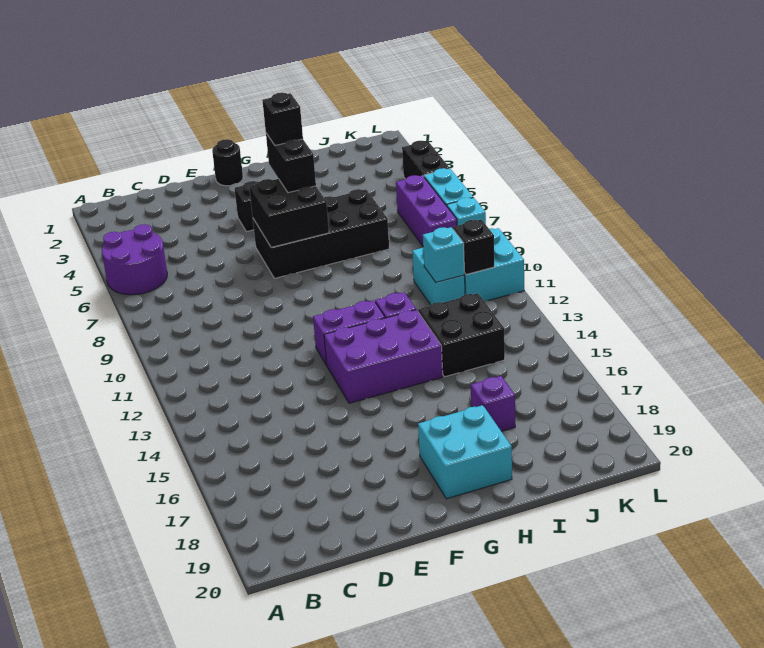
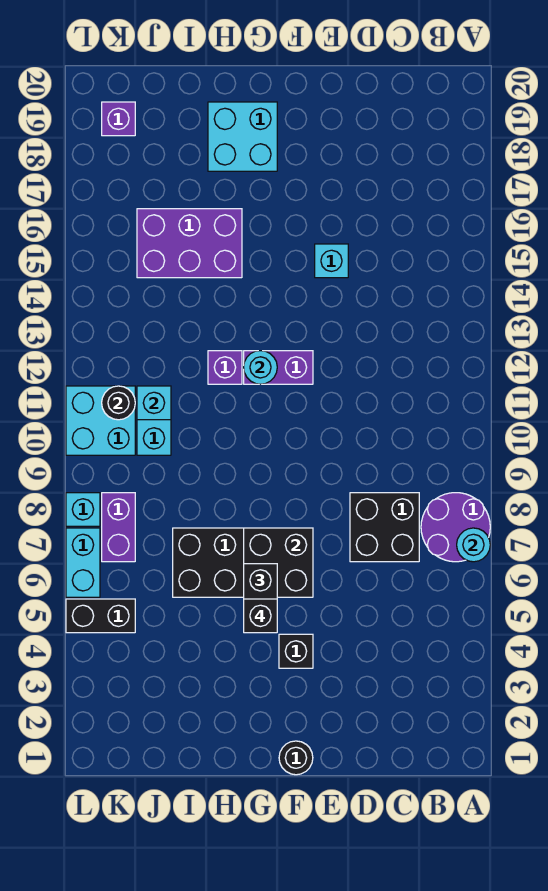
purple round brick A5:B6 level 1 -> purple round brick A7:B8 level 1
none -> cyan round brick A7 level 2
none -> cyan brick E15 level 1
purple brick F13:H14 level 1 -> purple brick H15:J16 level 1
none -> cyan round brick G12 level 2
black brick I13:J14 level 1 -> black brick C7:D8 level 1
purple brick I17 level 1 -> purple brick K19 level 1
purple brick K6:K8 level 1 -> purple brick K7:K8 level 1
black brick K11 level 2 -> black round brick K11 level 2
black brick L4:L5 level 1 -> black brick K5:L5 level 1

